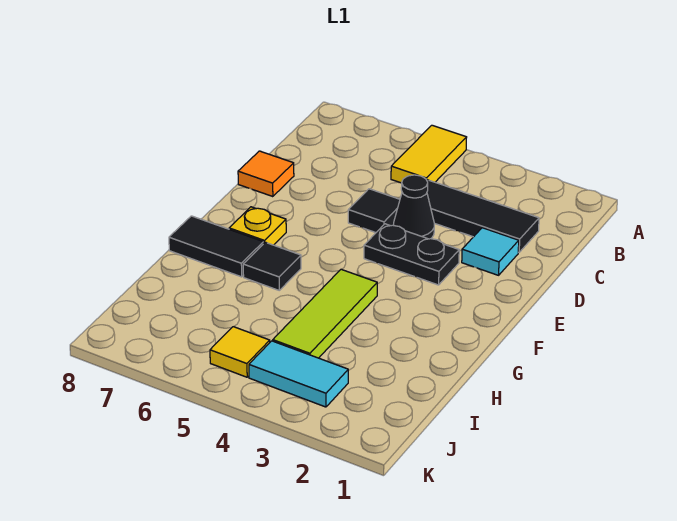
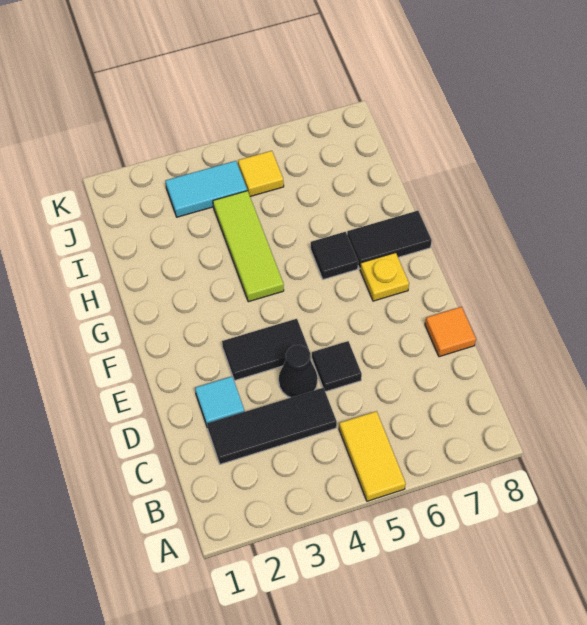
black plate E3:E4 level 1 -> black tile E3:E4 level 1

